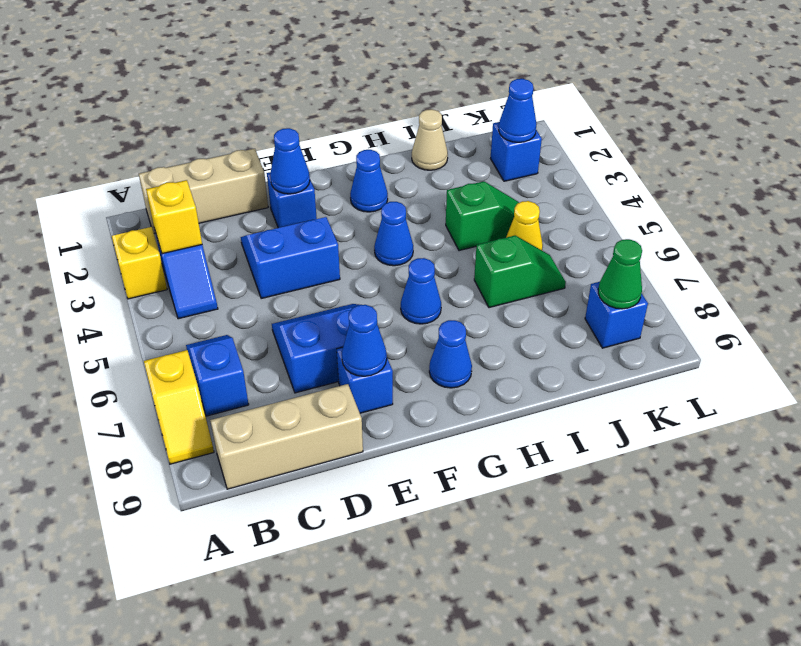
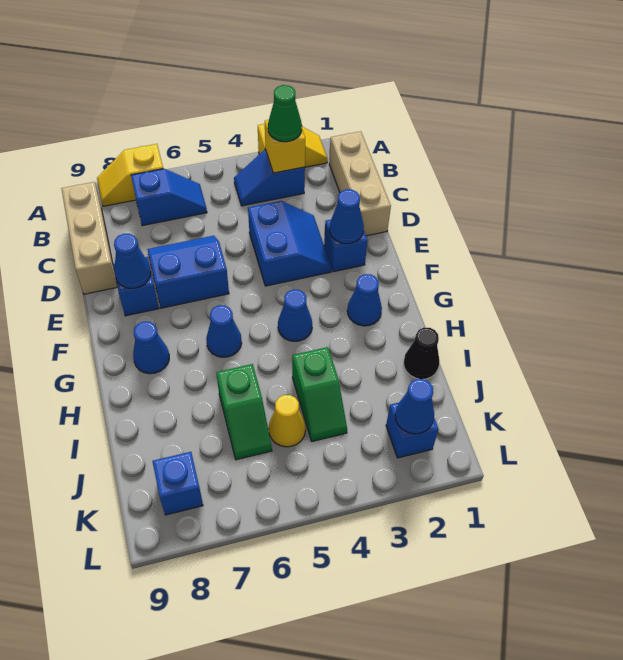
blue slope D6:E7 level 1 top 7 -> blue slope D6:E7 level 1 top E
tan cone I1 level 1 -> black cone I1 level 1
green cone K8 level 2 -> green cone B3 level 3

